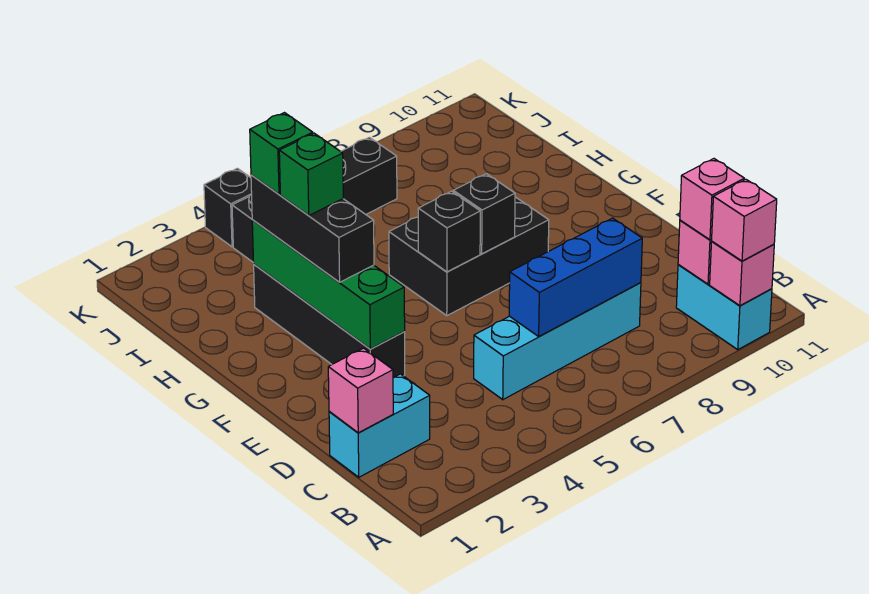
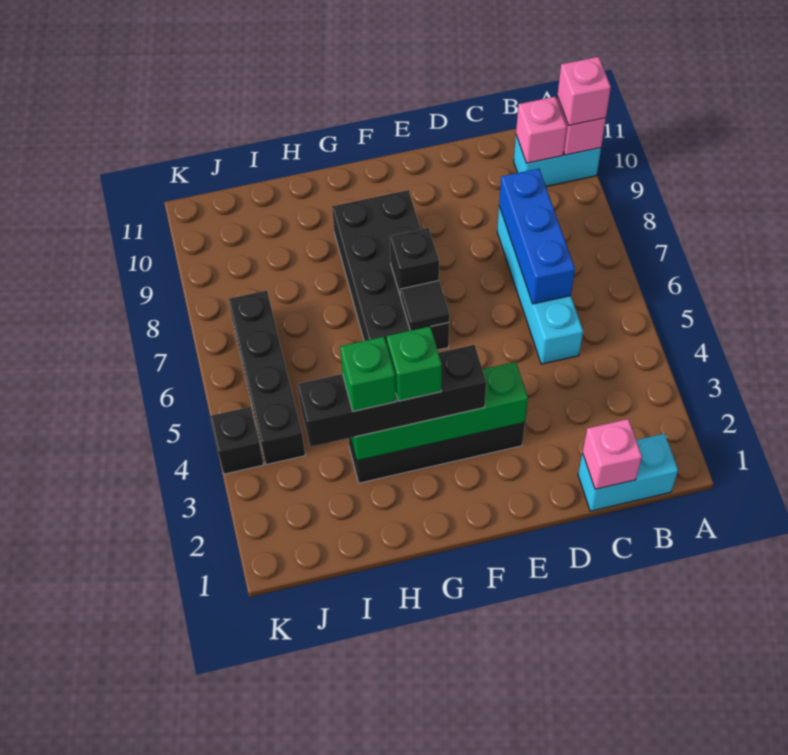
pink brick B10 level 3 -> none
cyan brick C1:C2 level 1 -> cyan brick B1:C1 level 1
black brick F3:H3 level 3 -> black brick F3:I3 level 3
black brick F6:G8 level 1 -> black brick F6:G9 level 1
black brick F6 level 2 -> black tile F6 level 2

